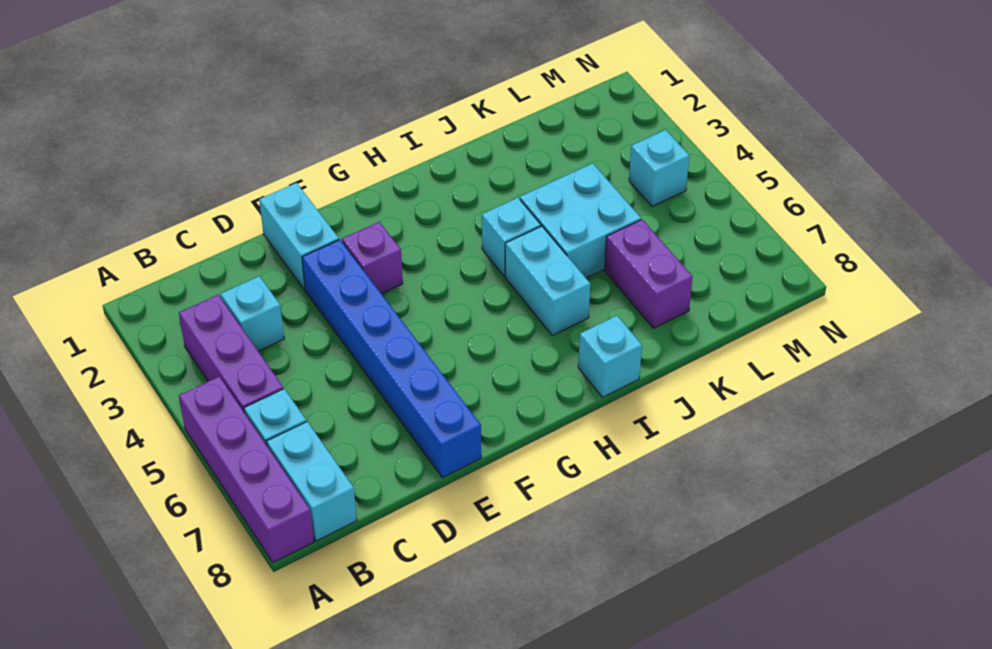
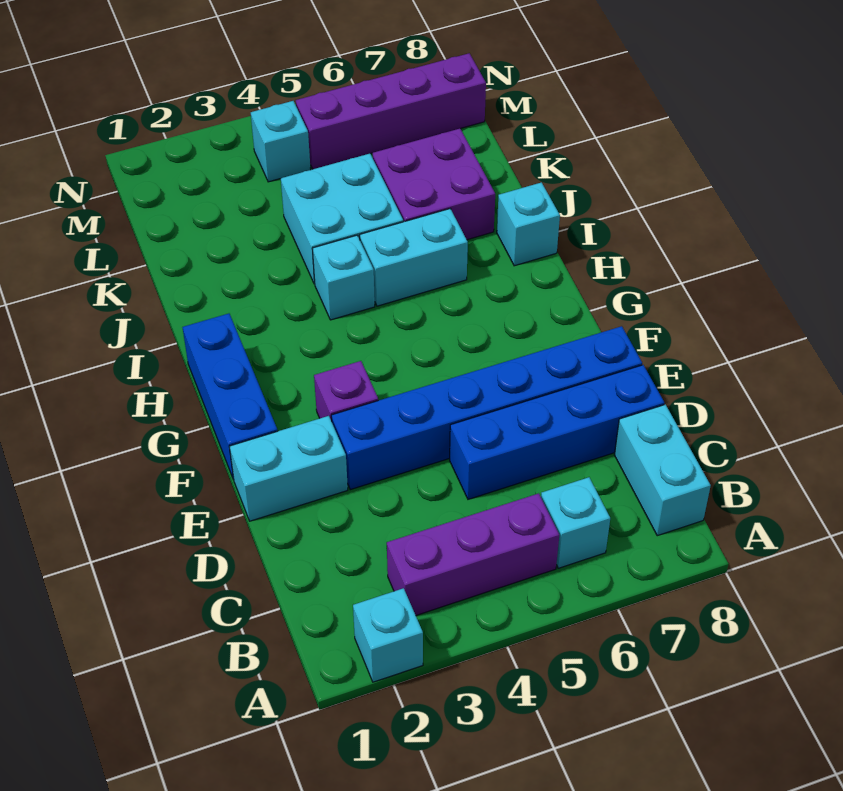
purple brick A5:A8 level 1 -> purple brick M5:M8 level 1
cyan brick B7:B8 level 1 -> cyan brick B8:C8 level 1
cyan brick C3 level 1 -> cyan brick A2 level 1
none -> blue brick D5:D8 level 1
none -> blue brick F1:H1 level 1
purple brick K6:K7 level 1 -> purple brick J6:K7 level 1

